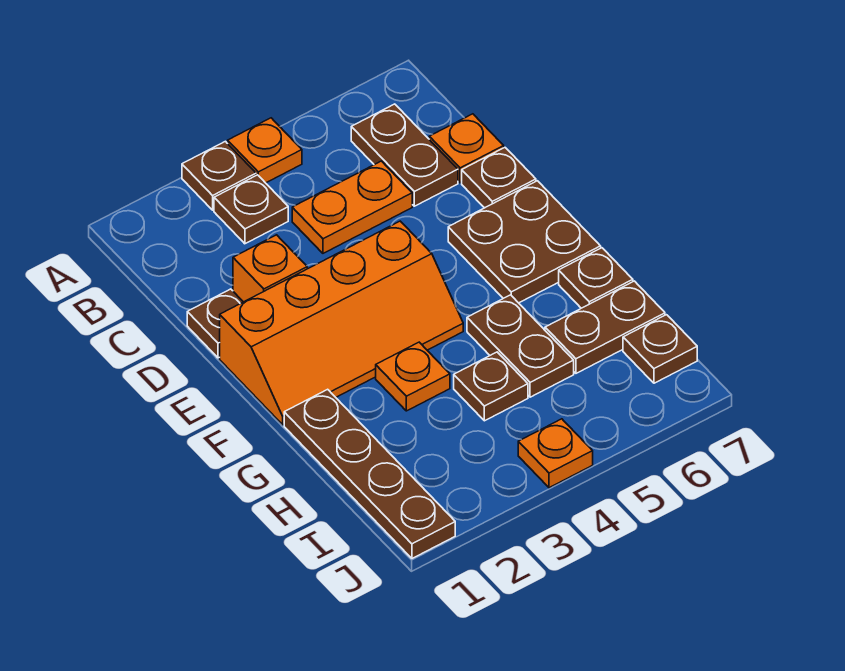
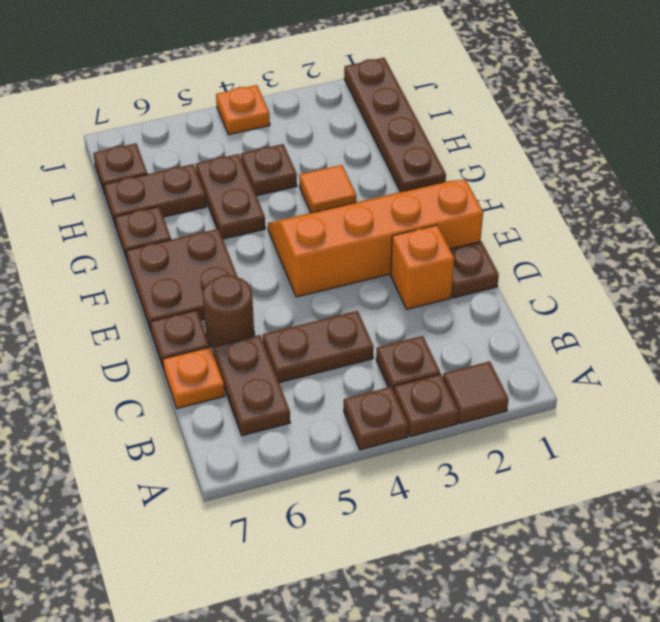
none -> brown tile A2 level 1
orange plate A4 level 1 -> brown plate A4 level 1
orange plate C4:C5 level 1 -> brown plate C4:C5 level 1
none -> brown round brick D6 level 1
orange plate G3 level 1 -> orange tile G3 level 1

